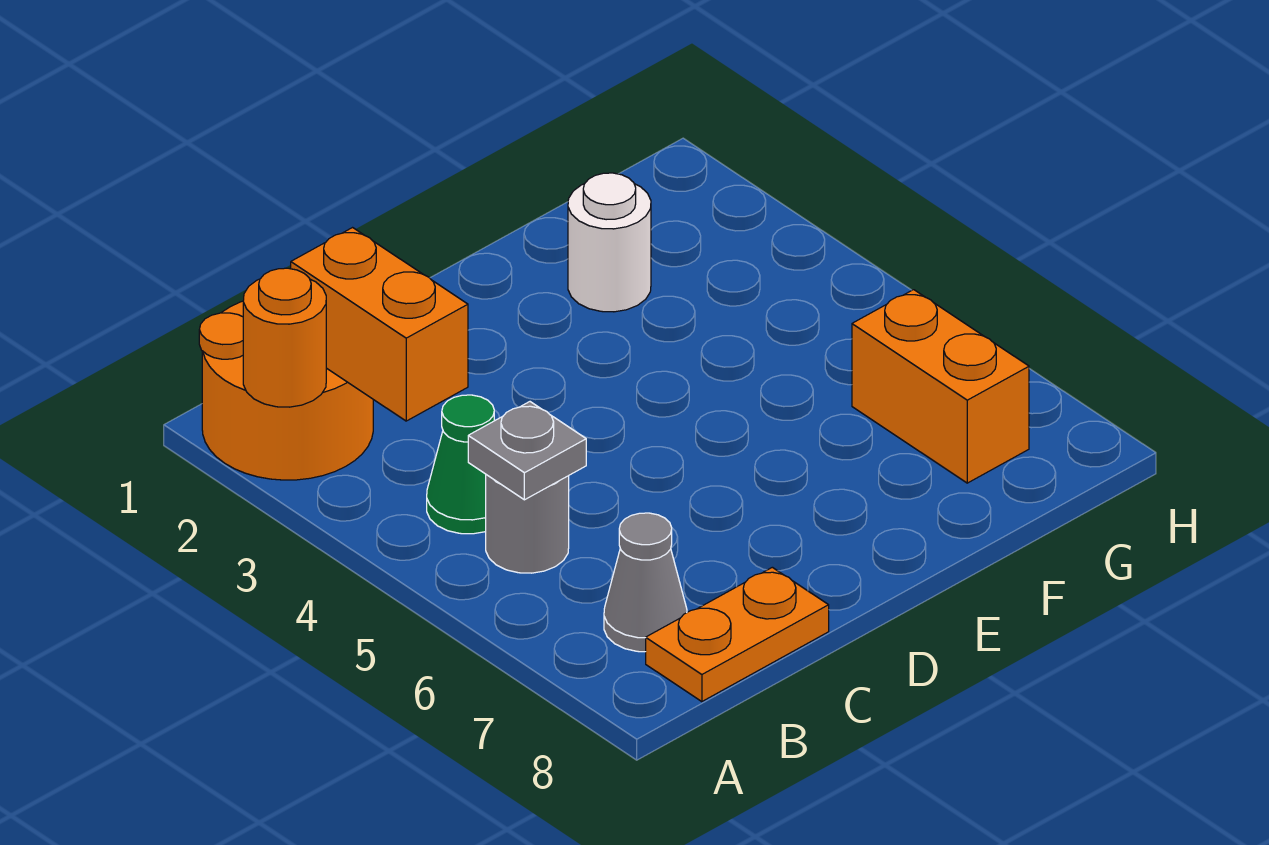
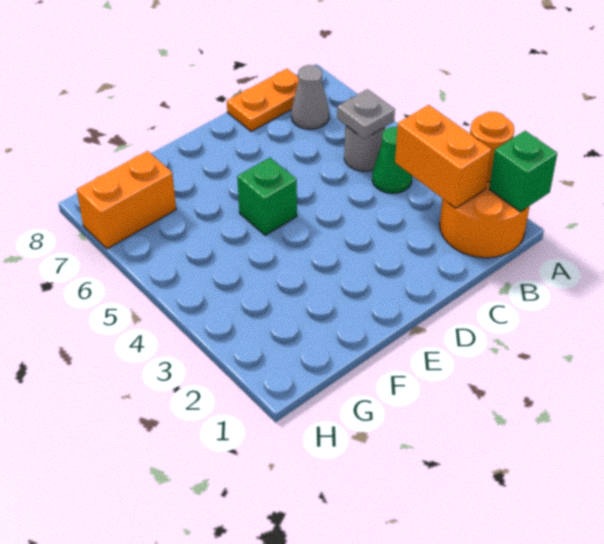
none -> green brick A1 level 2
none -> green brick E5 level 1
white round brick F2 level 1 -> none
orange brick G6:G7 level 1 -> orange brick G7:H7 level 1

